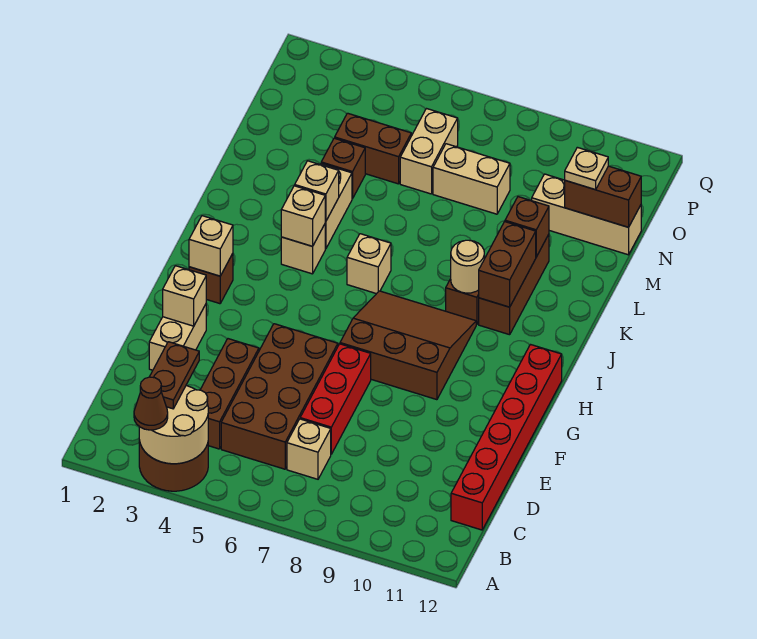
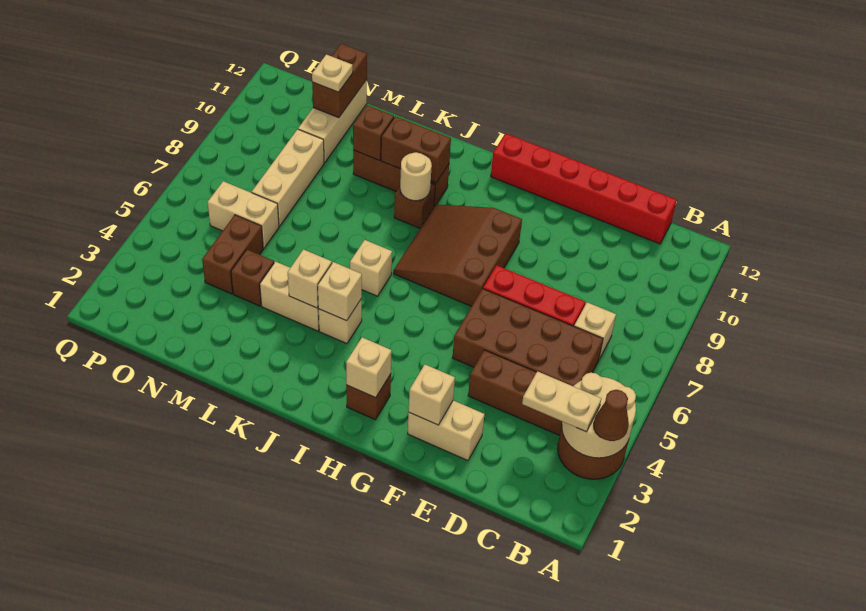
brown plate B3:C3 level 3 -> tan plate B3:C3 level 3
tan brick N7:N8 level 1 -> tan brick N7:N9 level 1

